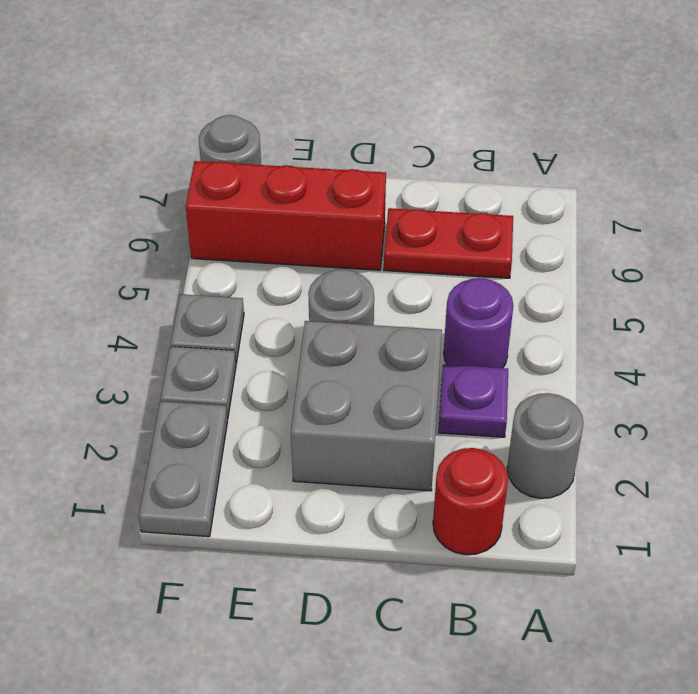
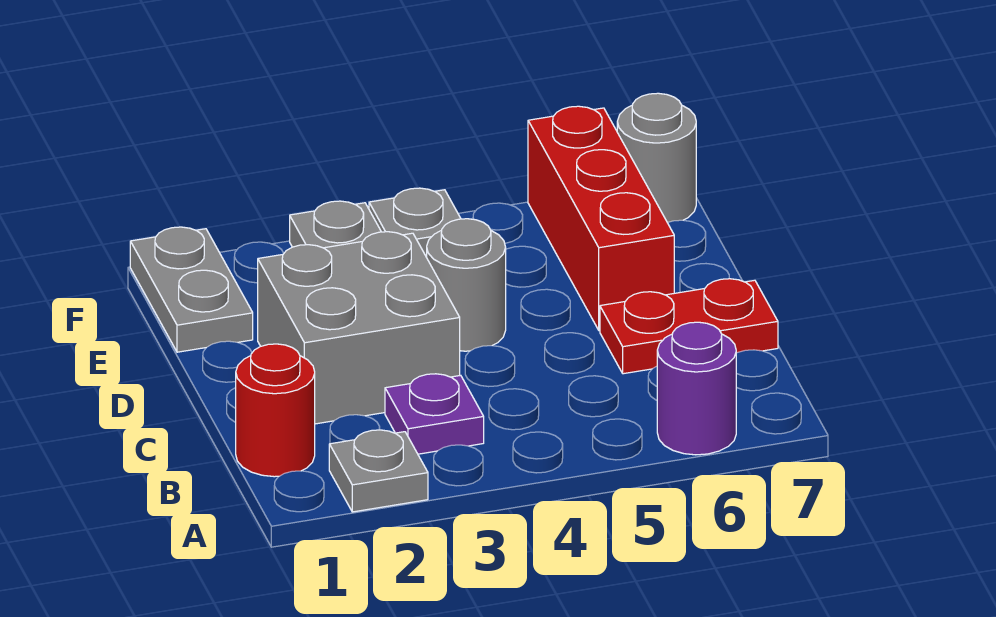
grey round brick A2 level 1 -> grey plate A2 level 1
purple round brick B4 level 1 -> purple round brick A6 level 1
red plate B6:C6 level 1 -> red plate C6:C7 level 1
grey plate F1:F2 level 1 -> grey plate E1:F1 level 1

